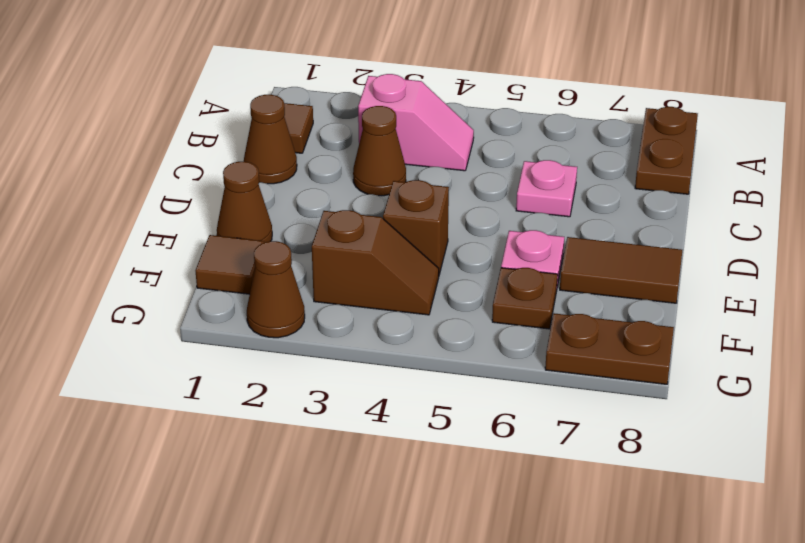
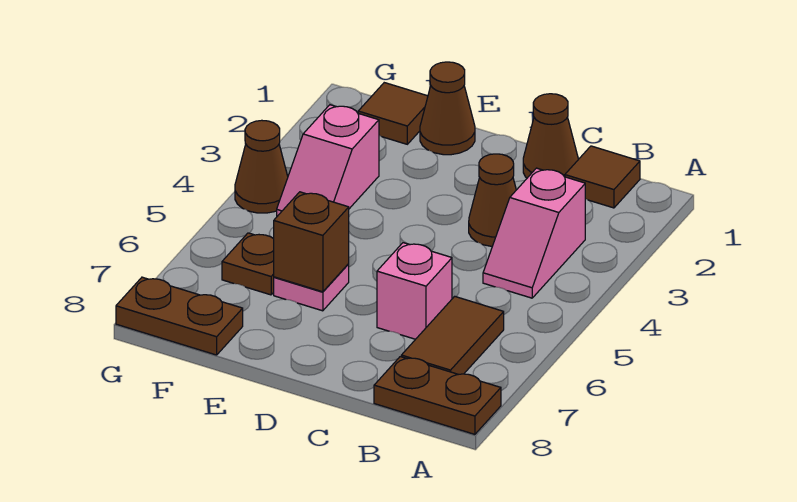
pink plate C6 level 1 -> pink brick C6 level 1
brown brick E4 level 1 -> brown brick E6 level 2
brown tile E7:E8 level 1 -> brown tile B6:B7 level 1
brown slope F3:F4 level 1 top 3 -> pink slope F3:F4 level 1 top 3
brown cone G2 level 1 -> brown cone G4 level 1
brown plate G7:G8 level 1 -> brown plate F8:G8 level 1

